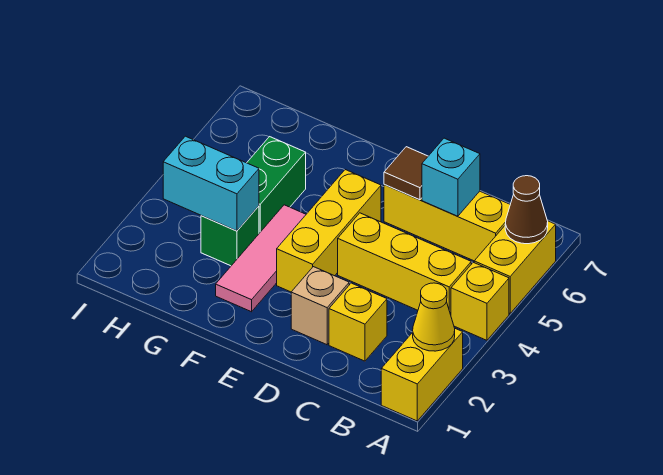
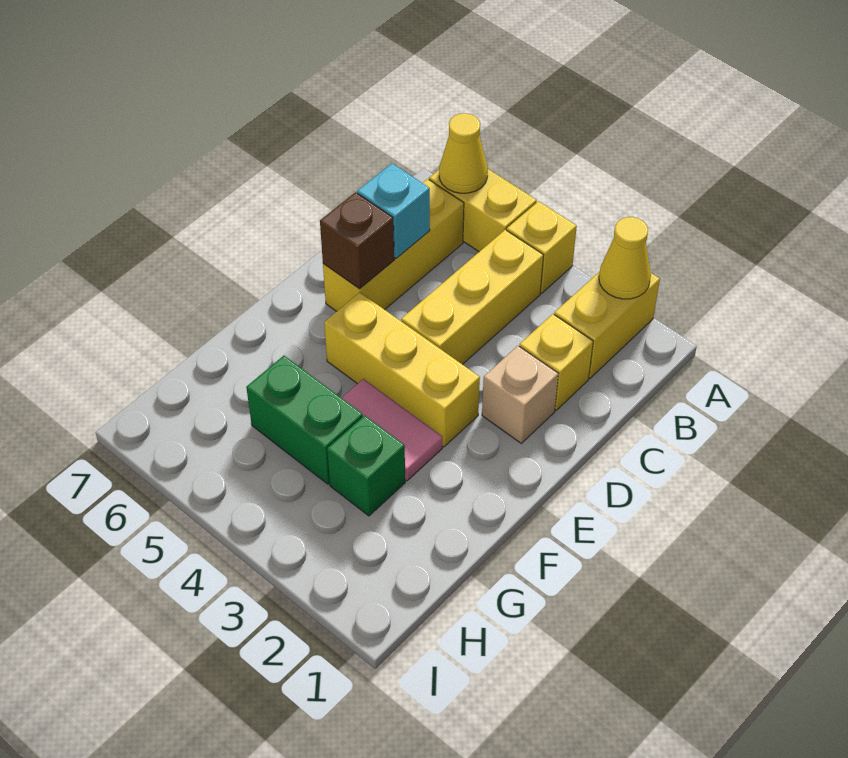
yellow brick A1:A2 level 1 -> yellow brick A2:B2 level 1
brown cone A6 level 2 -> yellow cone A6 level 2
brown tile D6 level 2 -> brown brick D6 level 2
pink tile F2:F4 level 1 -> pink tile F3:F4 level 1
cyan brick G3:H3 level 2 -> none

